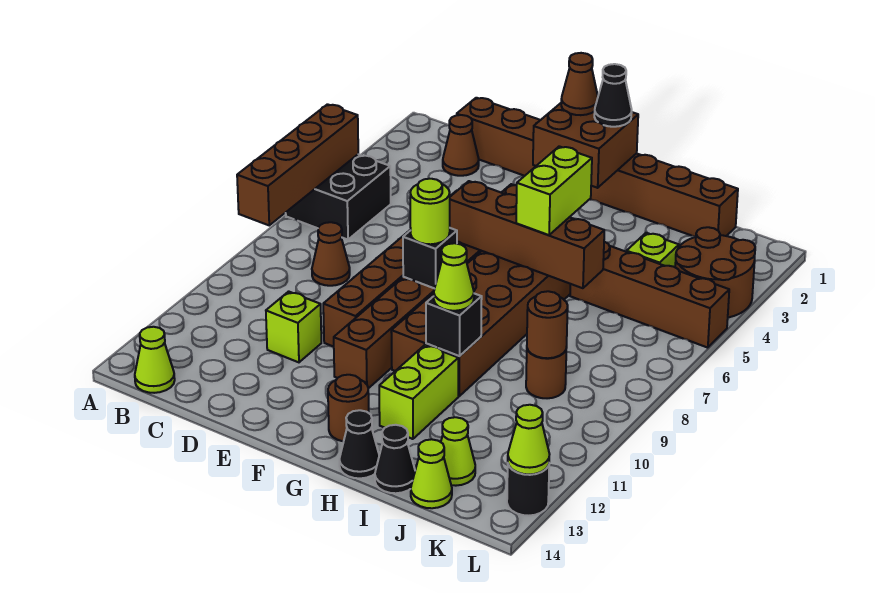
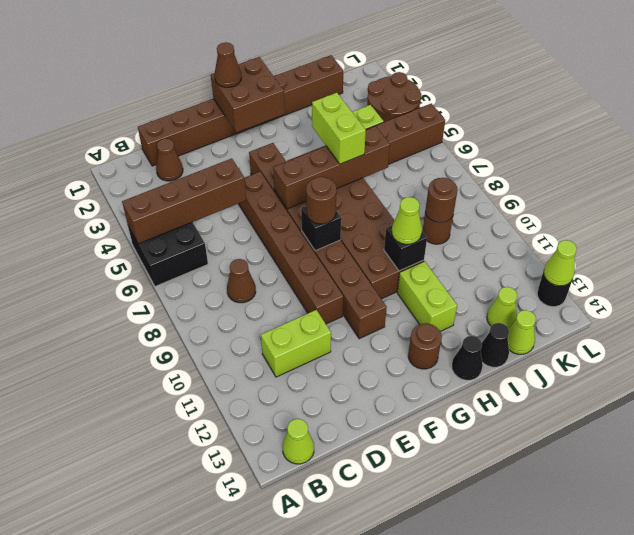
brown brick A5:A8 level 2 -> brown brick A5:D5 level 2
lime brick D11 level 1 -> lime brick C11:D11 level 1
lime round brick F8 level 3 -> brown round brick F8 level 3
black cone G1 level 3 -> none

